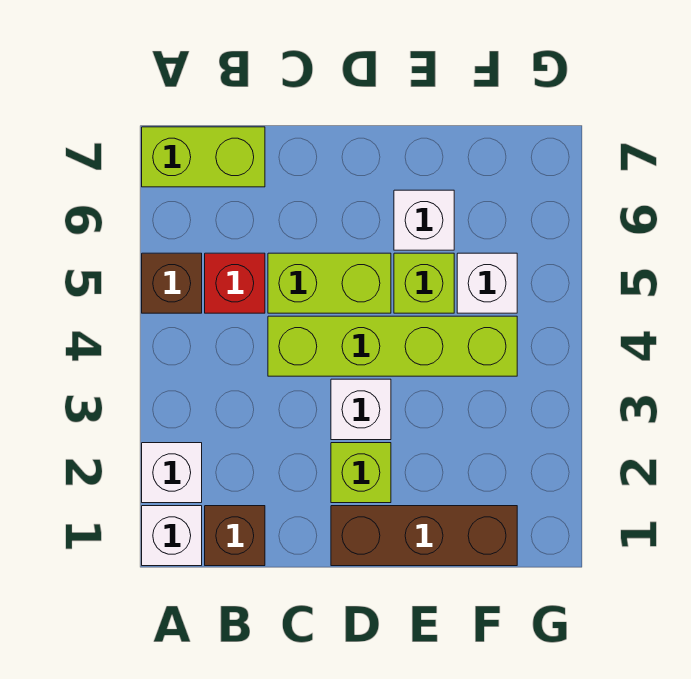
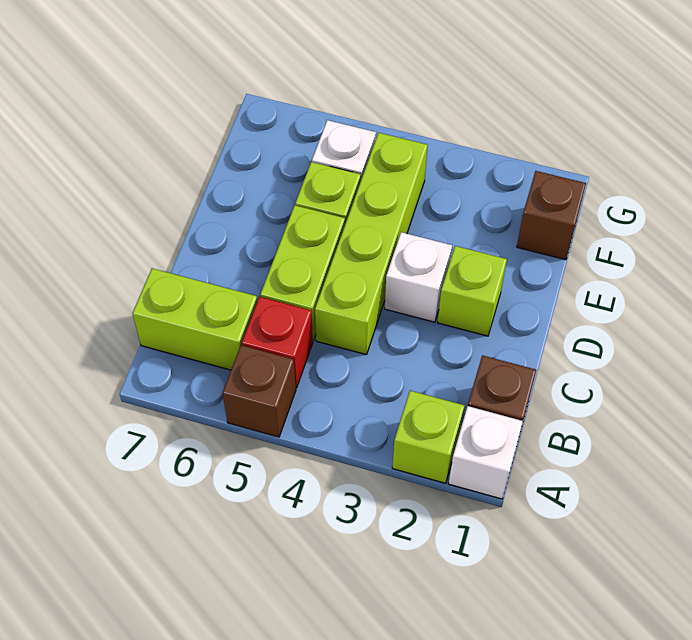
white brick A2 level 1 -> lime brick A2 level 1
lime brick A7:B7 level 1 -> lime brick B6:B7 level 1
brown brick D1:F1 level 1 -> brown brick F1 level 1
white brick E6 level 1 -> none

